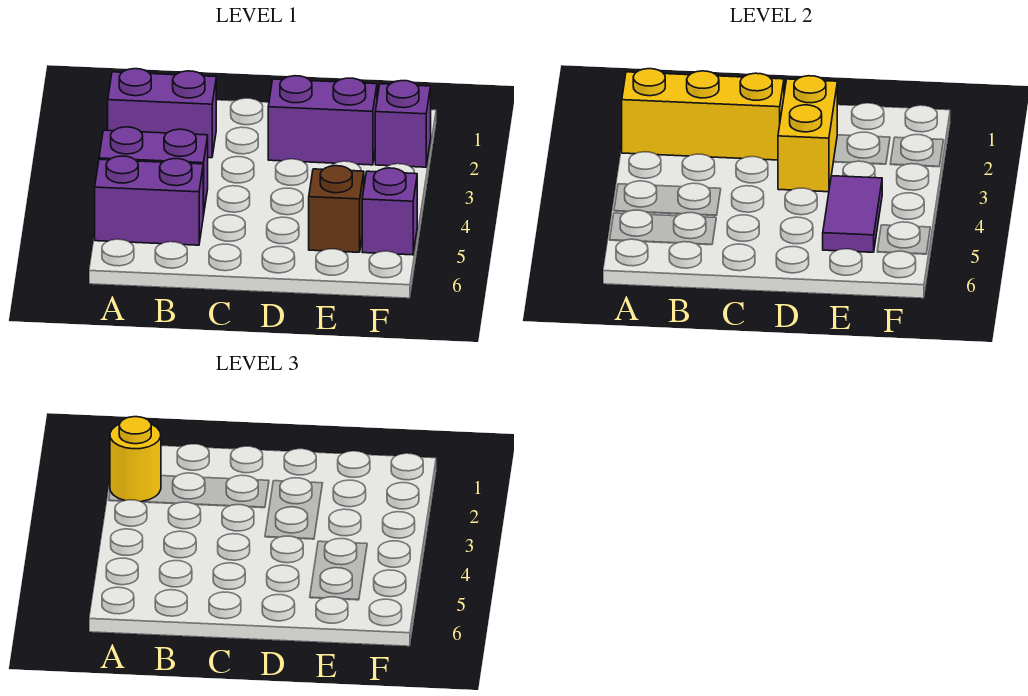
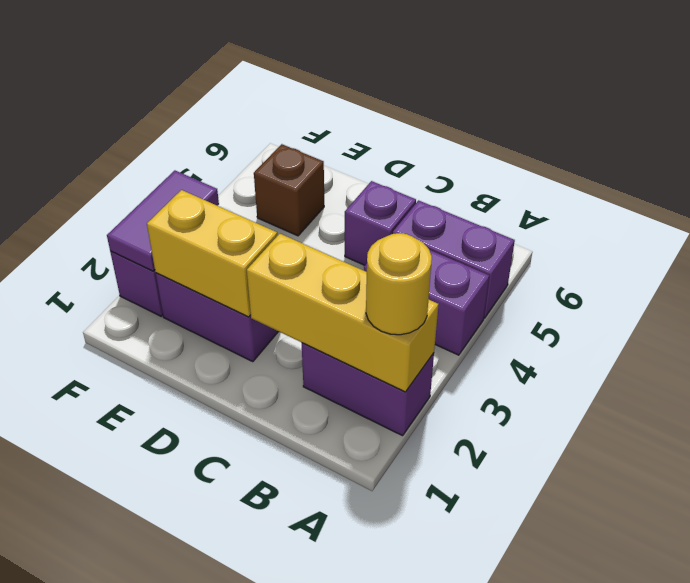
yellow brick D2:D3 level 2 -> yellow brick D2:E2 level 2
purple tile E4:E5 level 2 -> purple tile F2:F3 level 2
purple brick F5 level 1 -> purple brick C5 level 1

